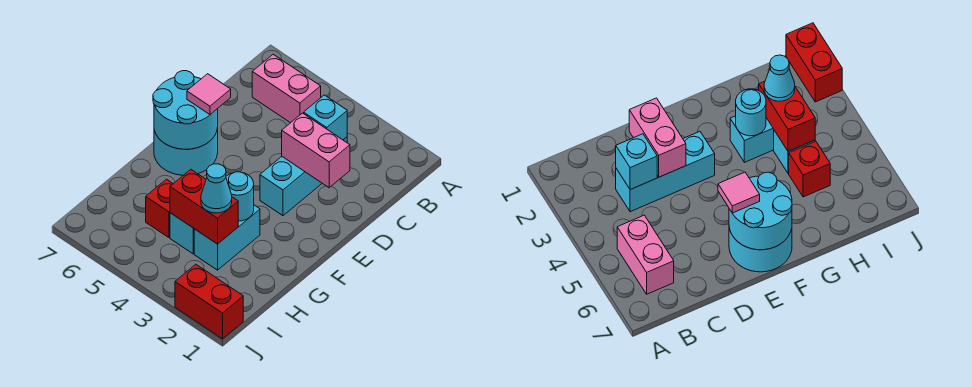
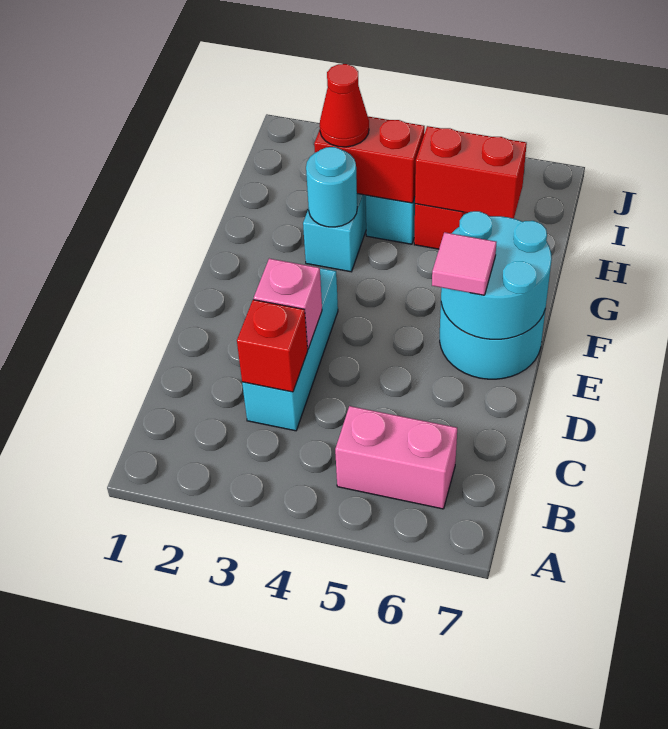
cyan brick C3 level 2 -> red brick C3 level 2
pink brick D2:D3 level 2 -> pink brick D3 level 2
cyan cone H3 level 3 -> red cone H3 level 3
red brick J1:J2 level 1 -> red brick H5:H6 level 2

